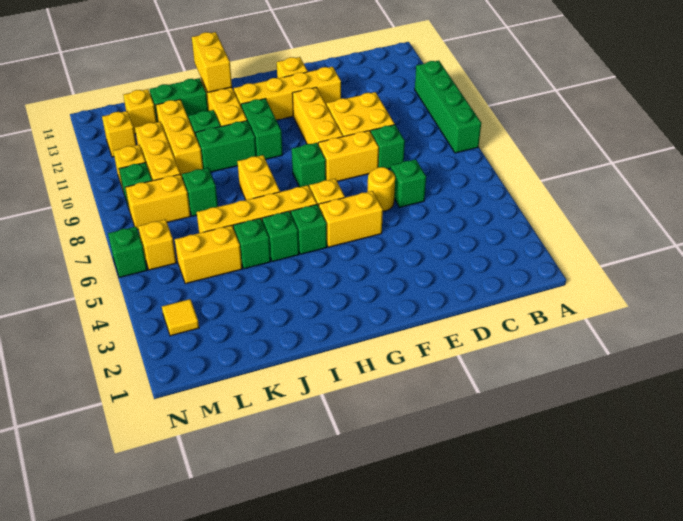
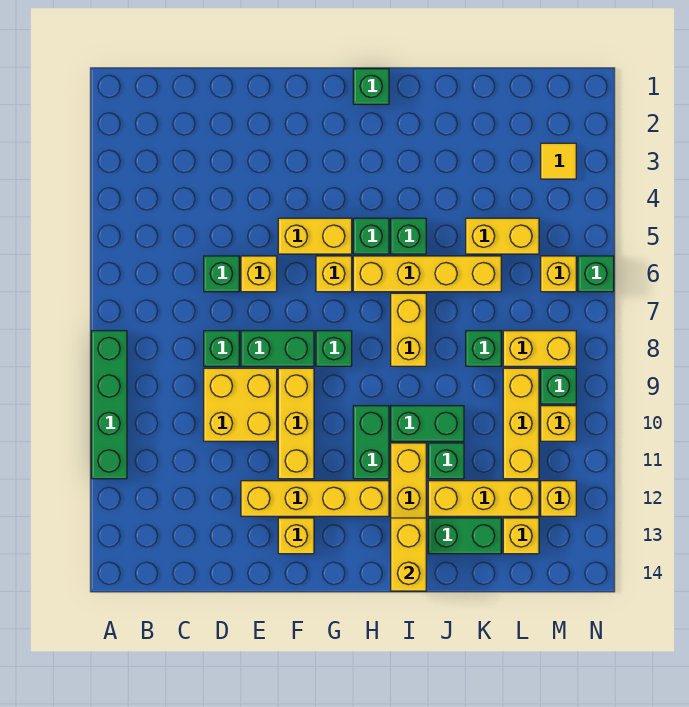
yellow round brick E6 level 1 -> yellow brick E6 level 1
yellow brick E8:F8 level 1 -> green brick E8:F8 level 1
green brick J5 level 1 -> green brick H1 level 1
yellow brick K10:K12 level 1 -> yellow brick J12:L12 level 1

